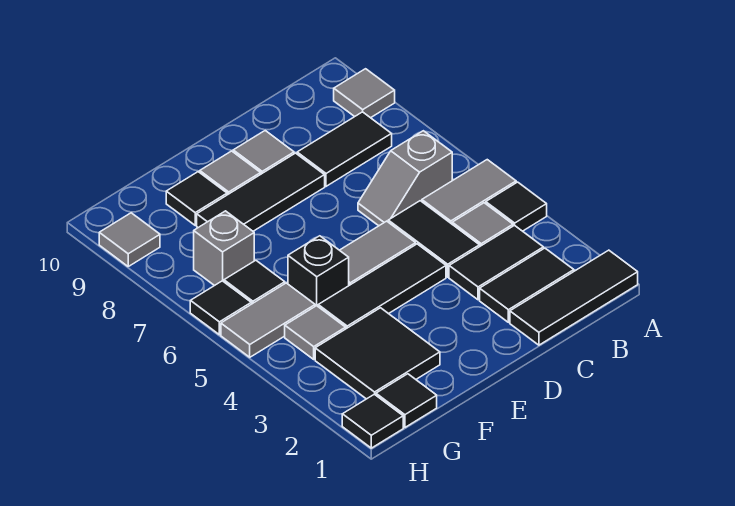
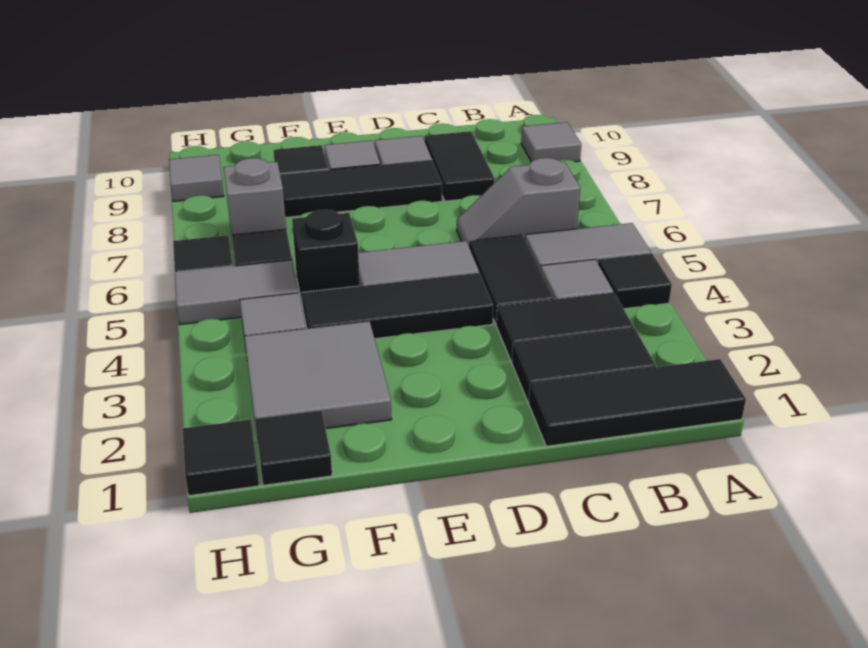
black tile B8:C8 level 1 -> black tile C8:C9 level 1
black tile F2:G3 level 1 -> grey tile F2:G3 level 1

